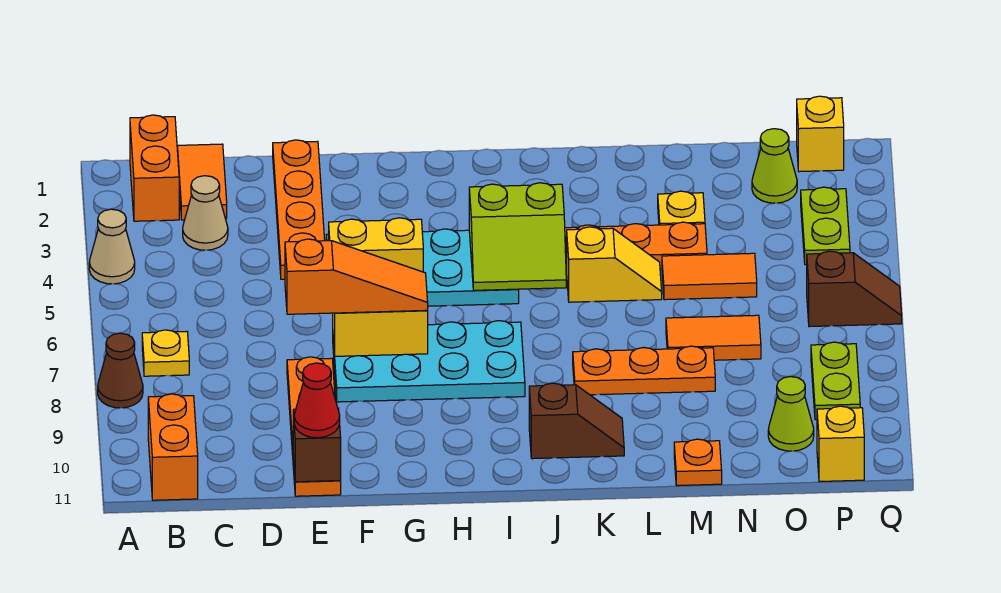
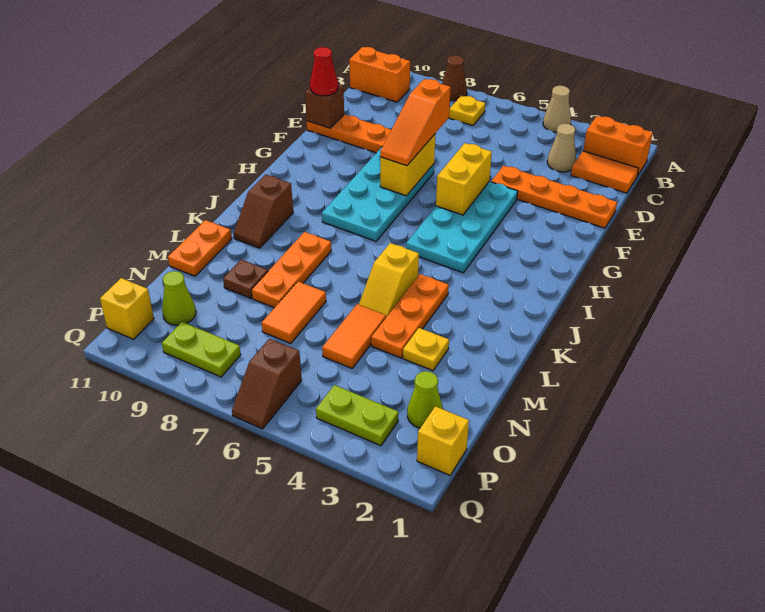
lime slope I4:J5 level 2 top 4 -> none
none -> brown plate M9 level 1
orange plate M11 level 1 -> orange plate L11:M11 level 1

